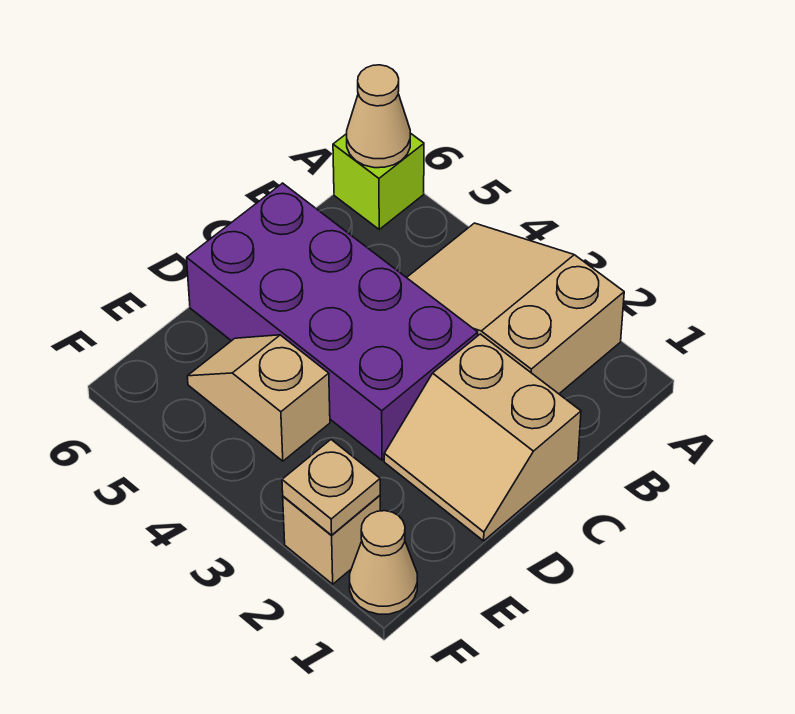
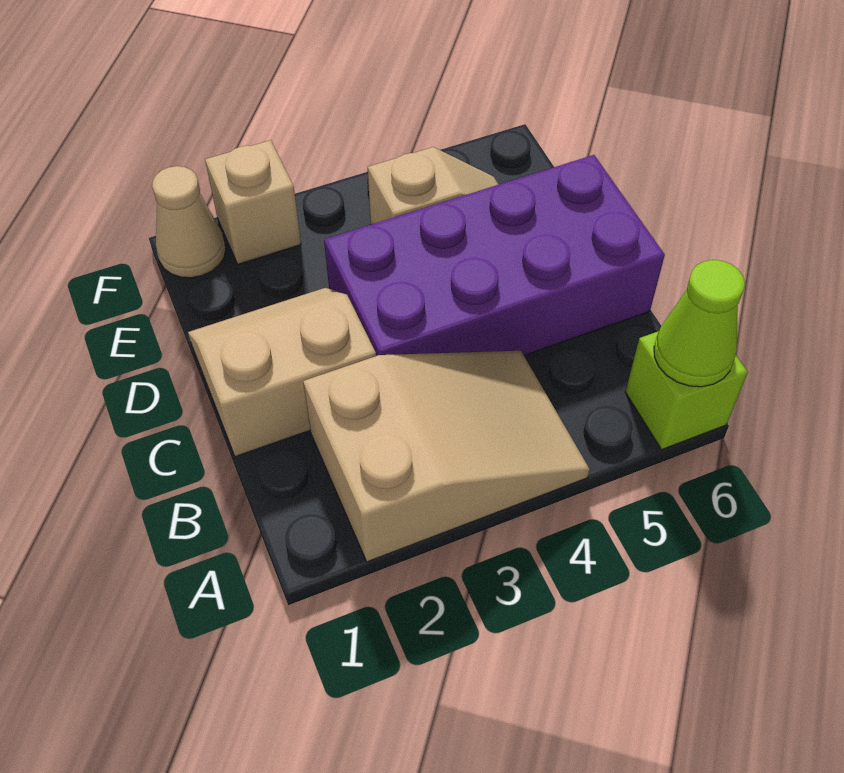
tan cone A6 level 2 -> lime cone A6 level 2
tan plate F2 level 2 -> none

